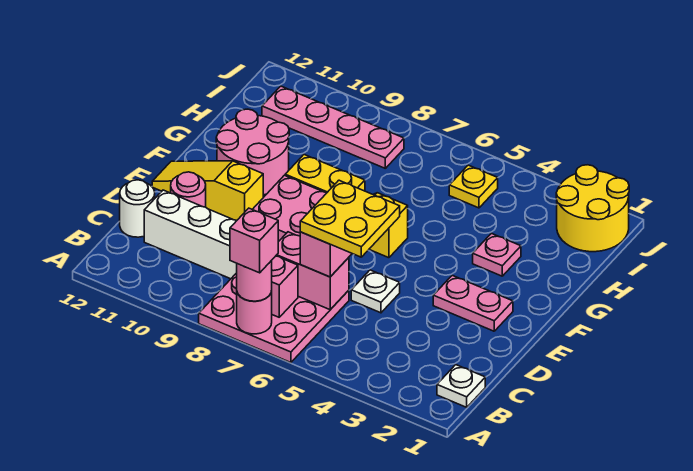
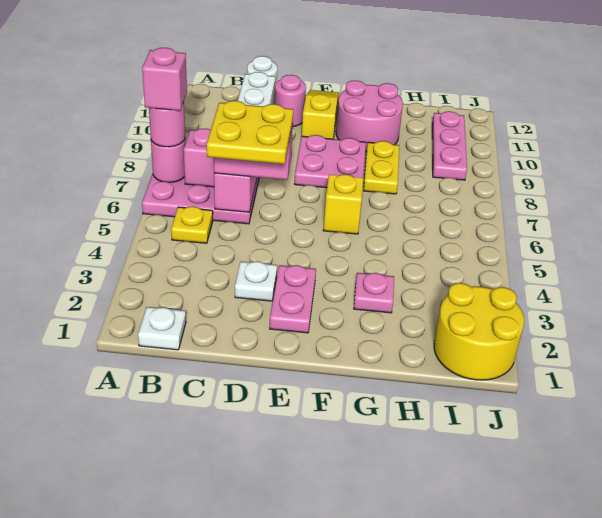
white plate D5 level 1 -> white plate D3 level 1
yellow plate I5 level 1 -> yellow plate B5 level 1
pink plate I8:I11 level 1 -> pink plate I9:I11 level 1

